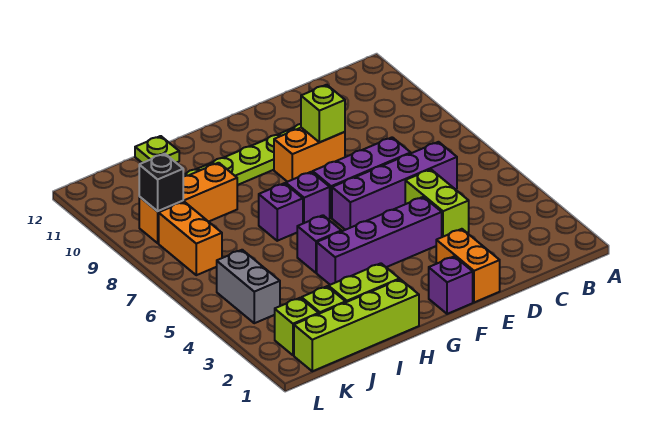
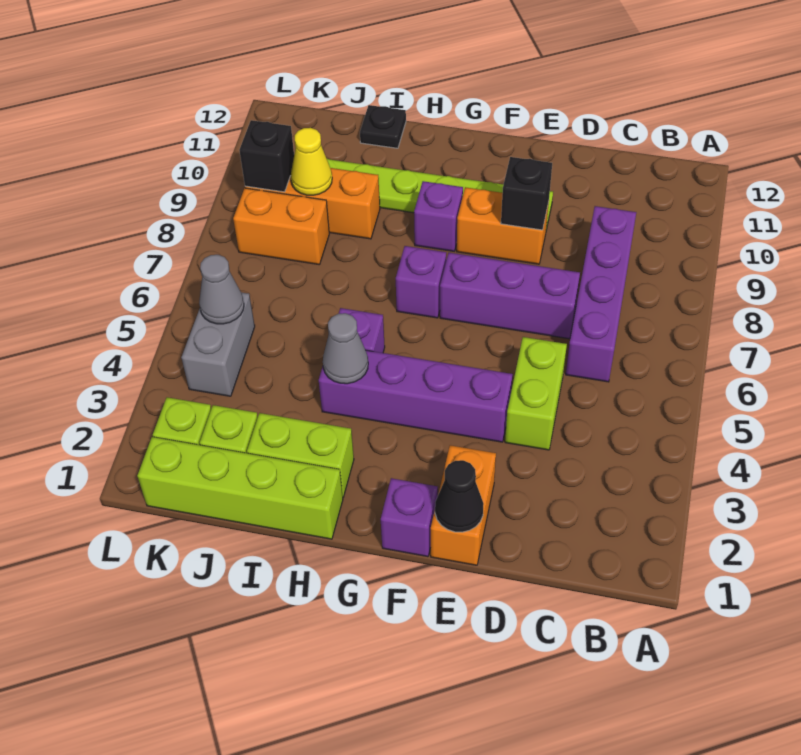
purple brick C6:F6 level 1 -> purple brick C6:C9 level 1
none -> black cone E1 level 2
lime brick E9 level 2 -> black brick E9 level 2
none -> grey cone H4 level 2
purple brick H7 level 1 -> purple brick G9 level 1
lime plate I12 level 1 -> black plate I12 level 1
none -> yellow cone J9 level 2
none -> grey cone K5 level 2
orange brick K7:K8 level 1 -> orange brick J8:K8 level 1

